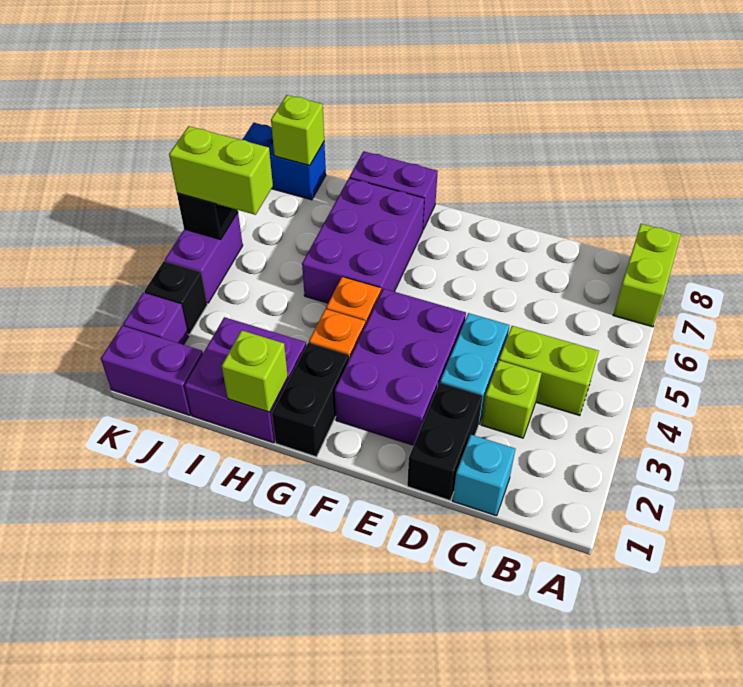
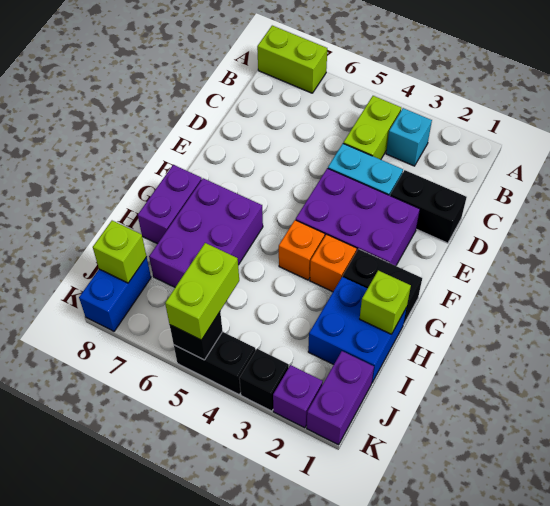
cyan brick C1 level 1 -> cyan brick B3 level 1
lime brick C3 level 1 -> none
purple brick G5:H7 level 1 -> purple brick G6:I7 level 1
purple brick H1:I2 level 1 -> blue brick H1:I2 level 1
purple brick K4:K5 level 1 -> black brick K4:K5 level 1

